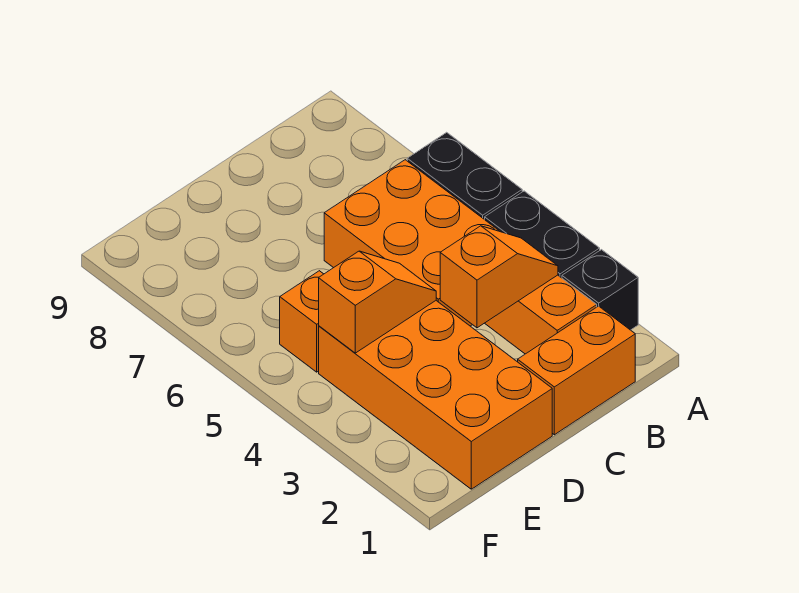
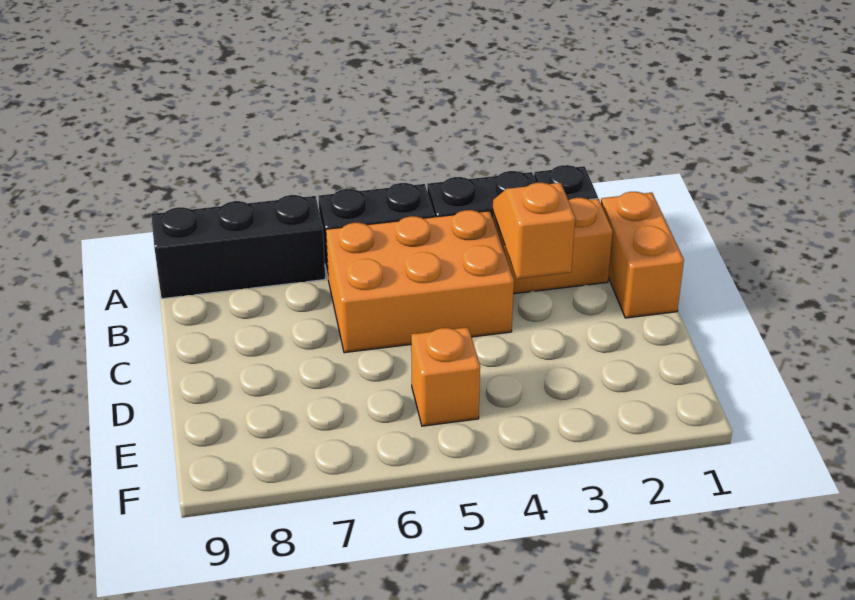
none -> black brick A7:A9 level 1
orange brick D1:E4 level 1 -> none
orange slope D4:E4 level 2 top E -> none

